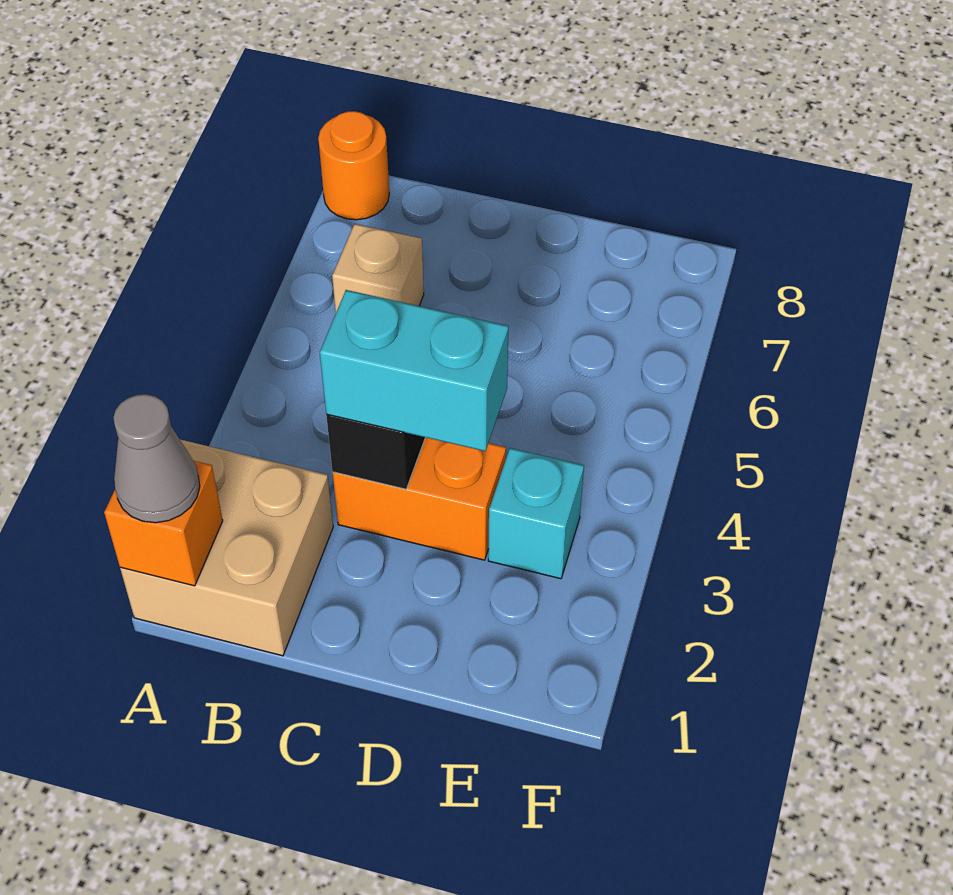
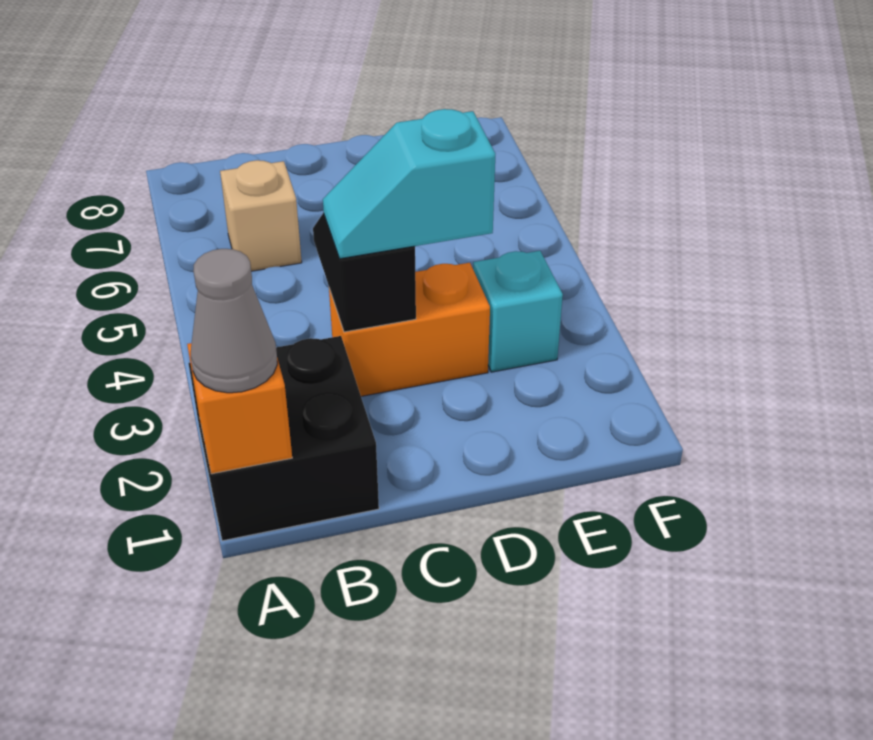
tan brick A1:B2 level 1 -> black brick A1:B2 level 1
orange round brick A8 level 1 -> none
cyan brick C3:D3 level 3 -> cyan slope C3:D3 level 3 top D

